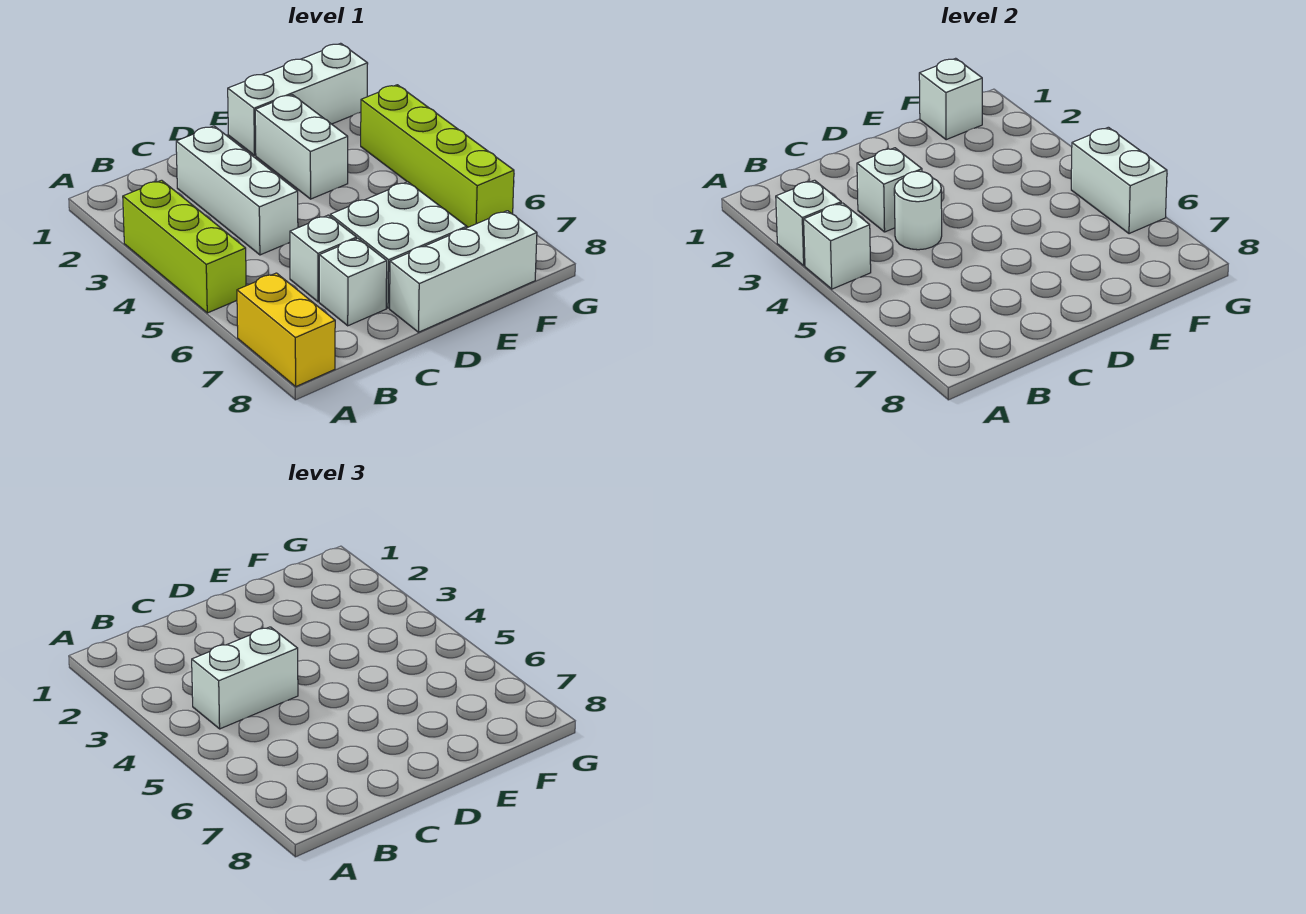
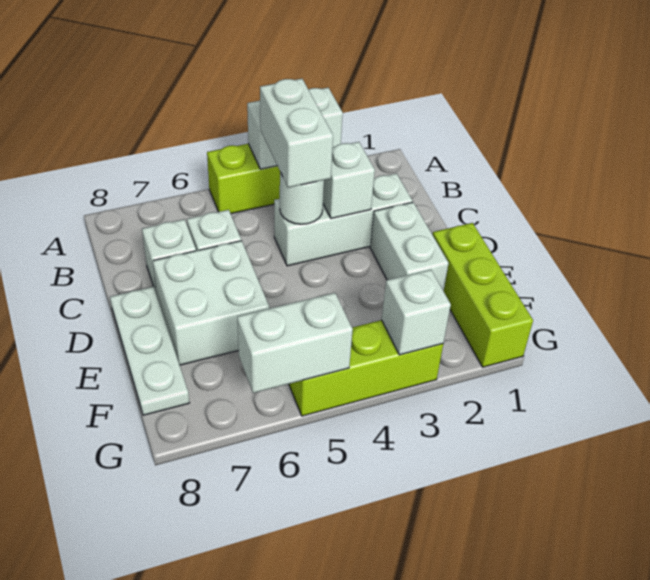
yellow brick A7:A8 level 1 -> none
white brick D8:F8 level 1 -> white plate D8:F8 level 1
white brick E1:G1 level 1 -> lime brick E1:G1 level 1
white brick E2:E3 level 1 -> white brick D2:E2 level 1
white brick F1 level 2 -> white brick G3 level 2
lime brick G3:G6 level 1 -> lime brick G3:G5 level 1

